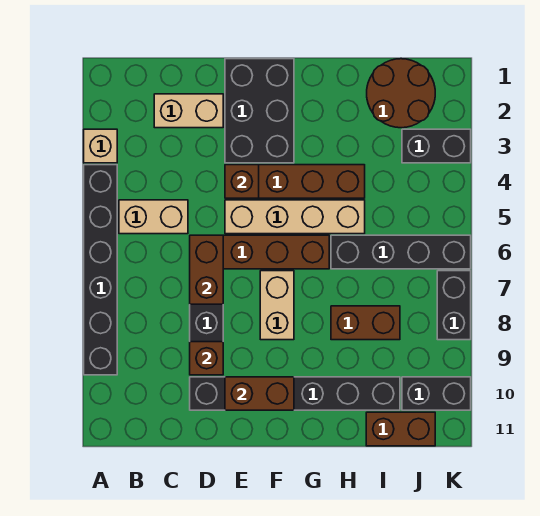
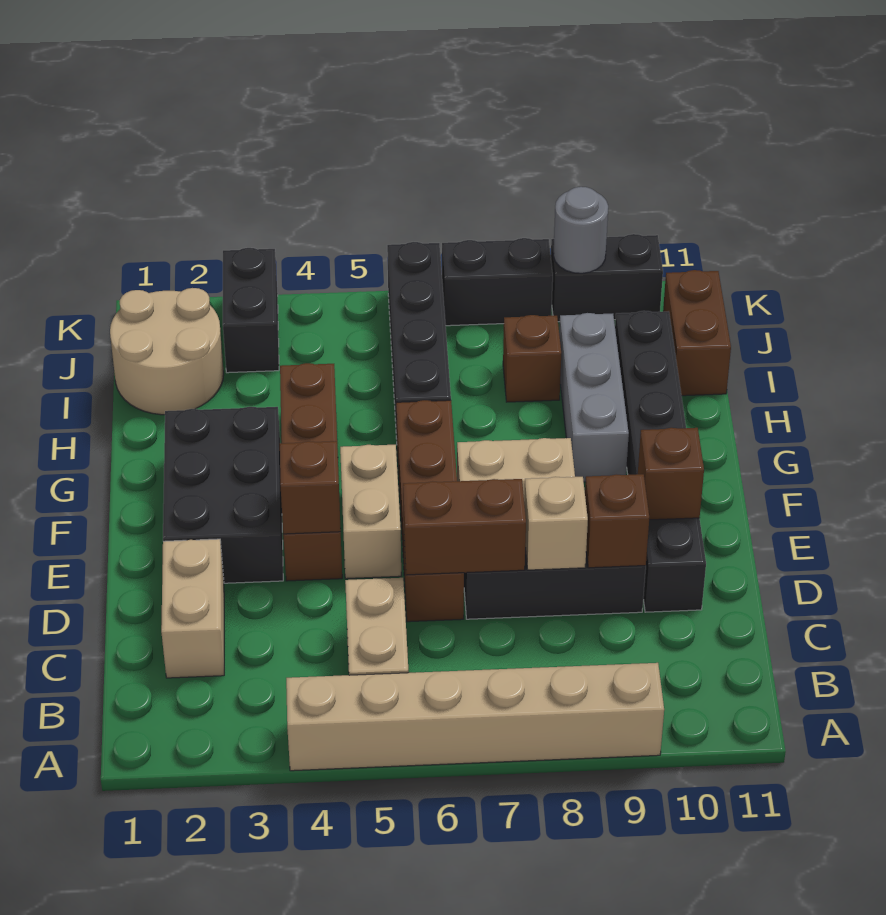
tan brick A3 level 1 -> tan brick D8 level 2
black brick A4:A9 level 1 -> tan brick A4:A9 level 1
black brick E1:F3 level 1 -> black brick E2:G3 level 1
tan brick E5:H5 level 1 -> tan brick E5:F5 level 1
brown brick E10:F10 level 2 -> brown brick E10 level 2
none -> grey brick G9:I9 level 1
brown brick H8:I8 level 1 -> brown brick I8 level 1
brown round brick I1:J2 level 1 -> tan round brick I1:J2 level 1
black brick J10:K10 level 1 -> black brick K9:K10 level 1
none -> grey round brick K9 level 2

